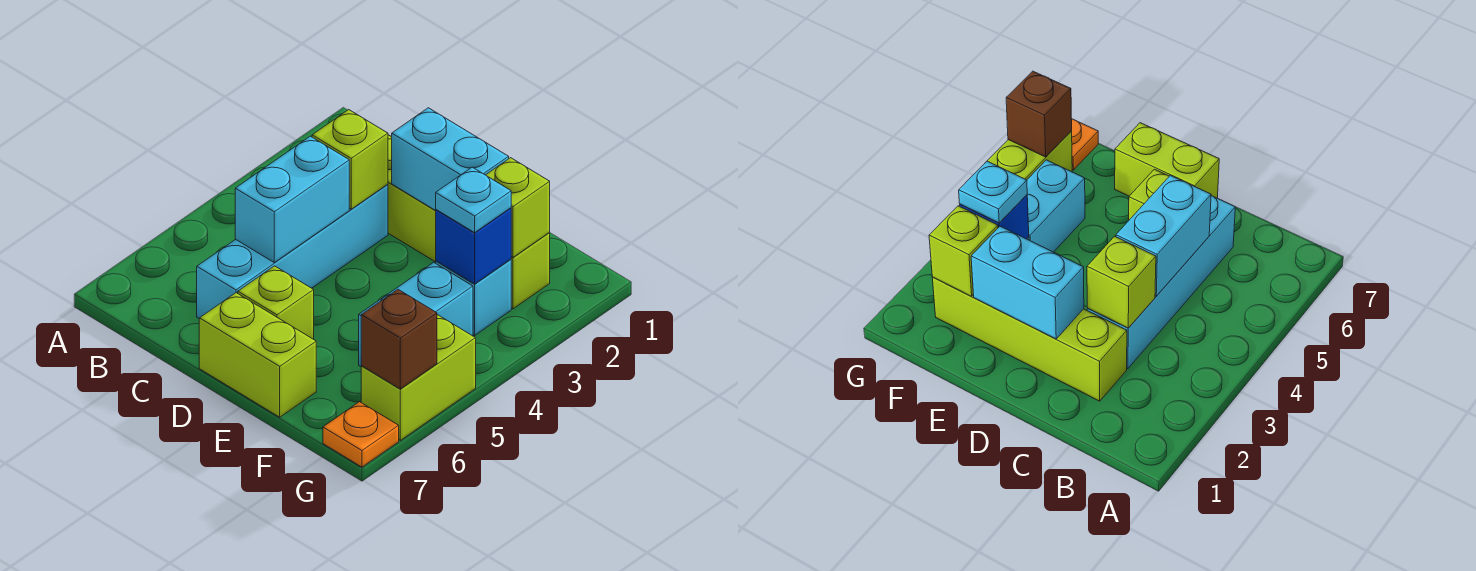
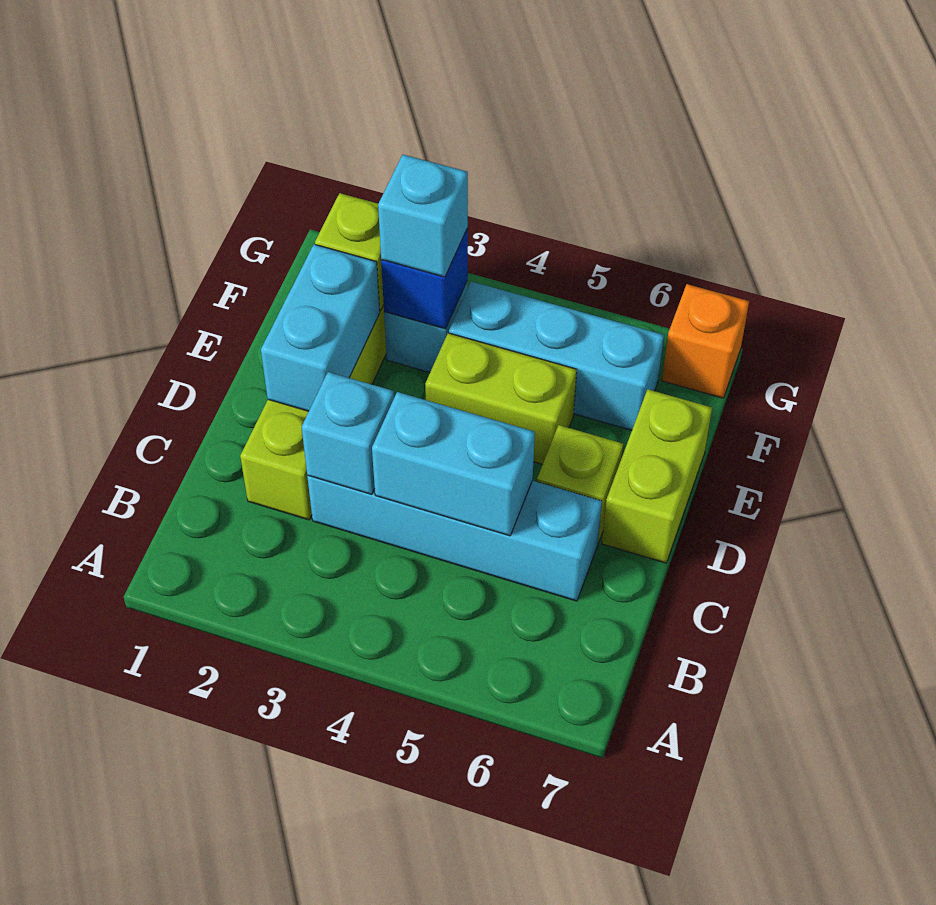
lime brick C3 level 2 -> cyan brick C3 level 2
cyan plate F3 level 3 -> cyan brick F3 level 3
cyan brick F4:F5 level 1 -> cyan brick F4:F6 level 1
lime brick G5:G6 level 1 -> lime brick E4:E5 level 1
brown brick G6 level 2 -> none
orange plate G7 level 1 -> orange brick G7 level 1

